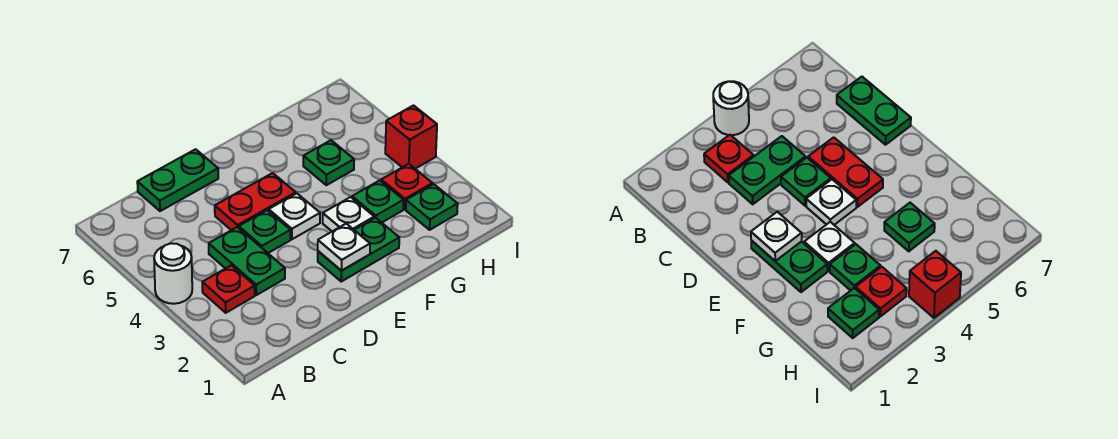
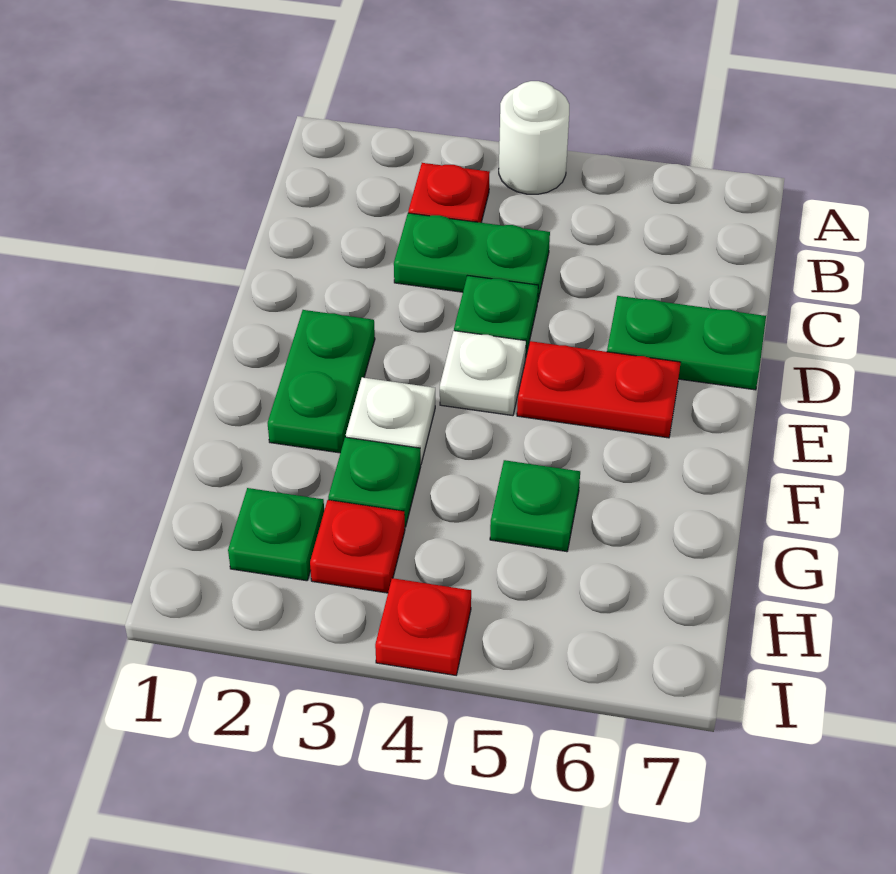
green plate C7:D7 level 1 -> green plate D6:D7 level 1
red plate D5:E5 level 1 -> red plate E5:E6 level 1
white plate E2 level 2 -> none
red brick I4 level 1 -> red plate I4 level 1

